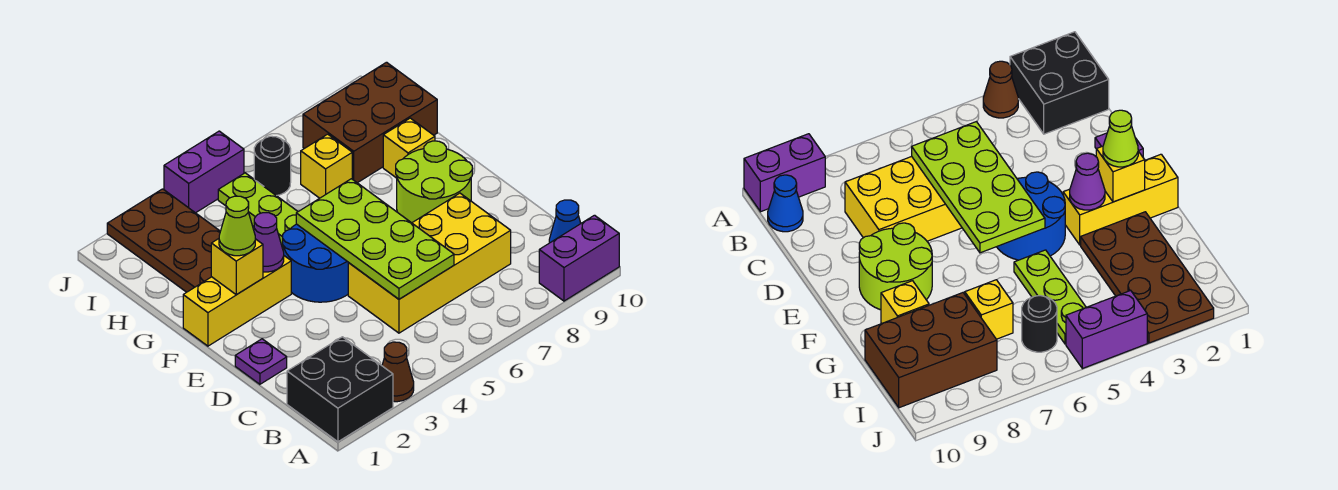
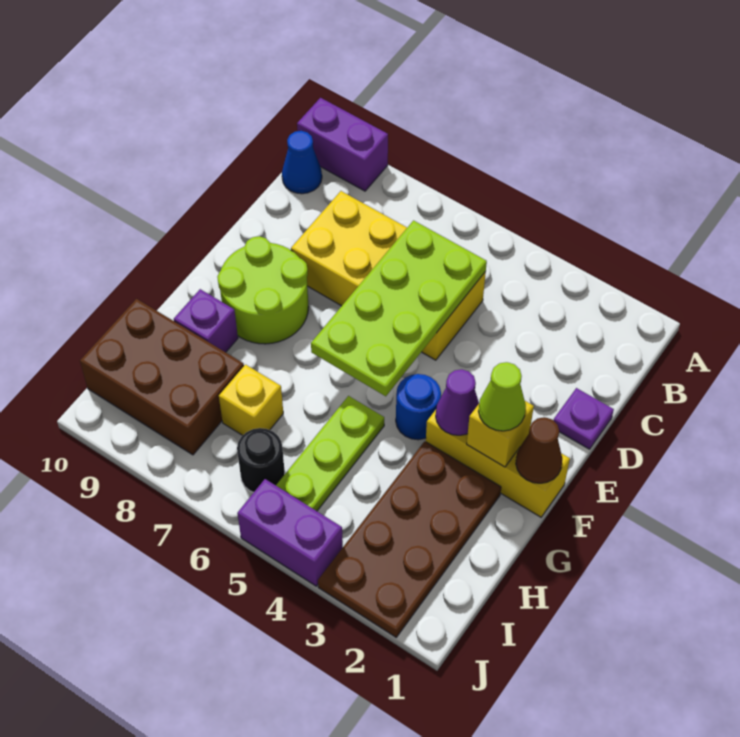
black brick A1:B2 level 1 -> none
brown cone A3 level 1 -> brown cone F1 level 2
blue round brick E4:F5 level 1 -> blue round brick F4 level 1
yellow brick G9 level 1 -> purple brick G9 level 1

